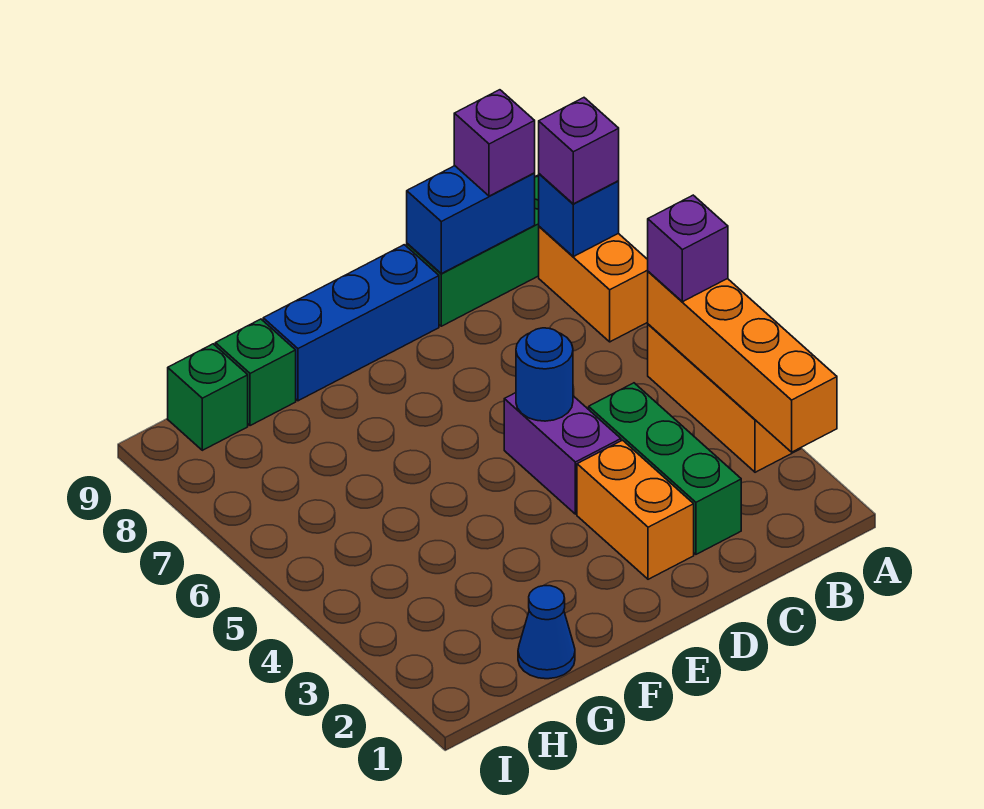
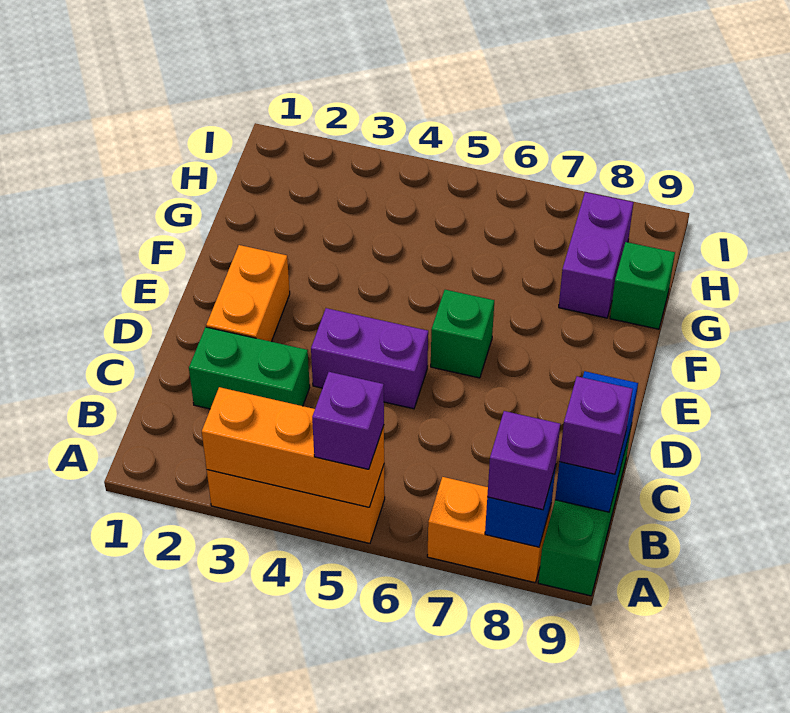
orange brick A2:A5 level 2 -> orange brick A3:A5 level 2
green brick C2:C4 level 1 -> green brick C2:C3 level 1
orange brick D2:D3 level 1 -> orange brick D2:E2 level 1
blue round brick D5 level 2 -> none
blue brick D9:F9 level 1 -> none
blue cone G1 level 1 -> none
none -> purple brick G8:H8 level 1
green brick H9 level 1 -> green brick E6 level 1

